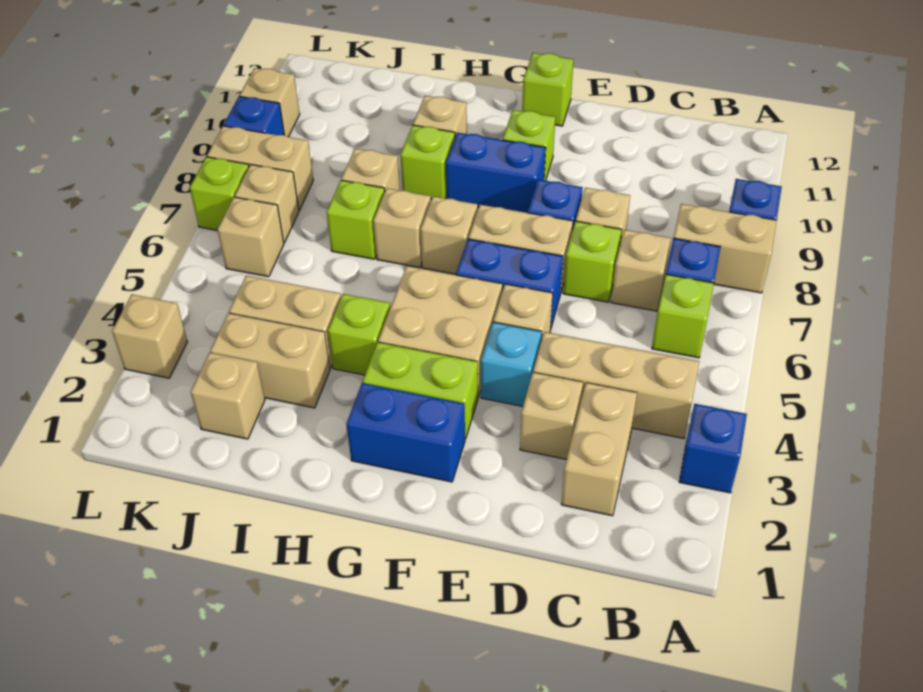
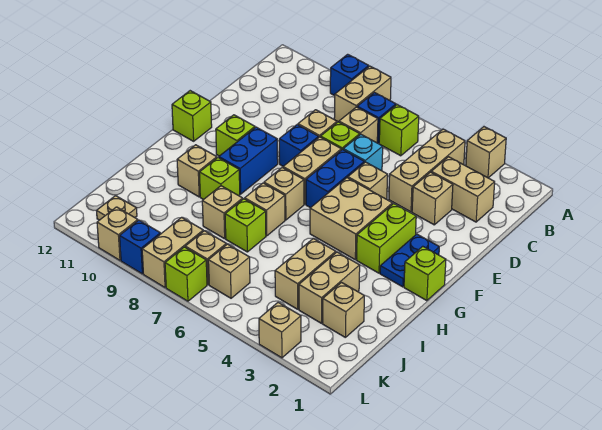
blue brick A3 level 1 -> tan brick A3 level 1
cyan brick E4 level 1 -> cyan brick D6 level 1
blue brick F2:G2 level 1 -> blue plate F2:G2 level 1
lime brick H4 level 1 -> lime brick G1 level 1
none -> tan plate K11 level 1

